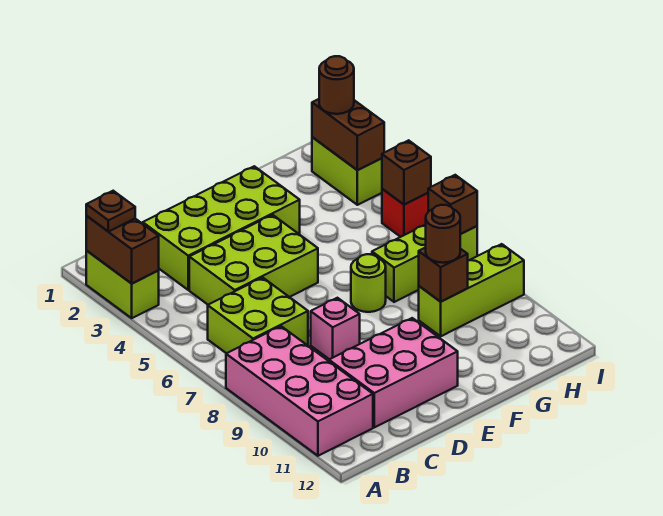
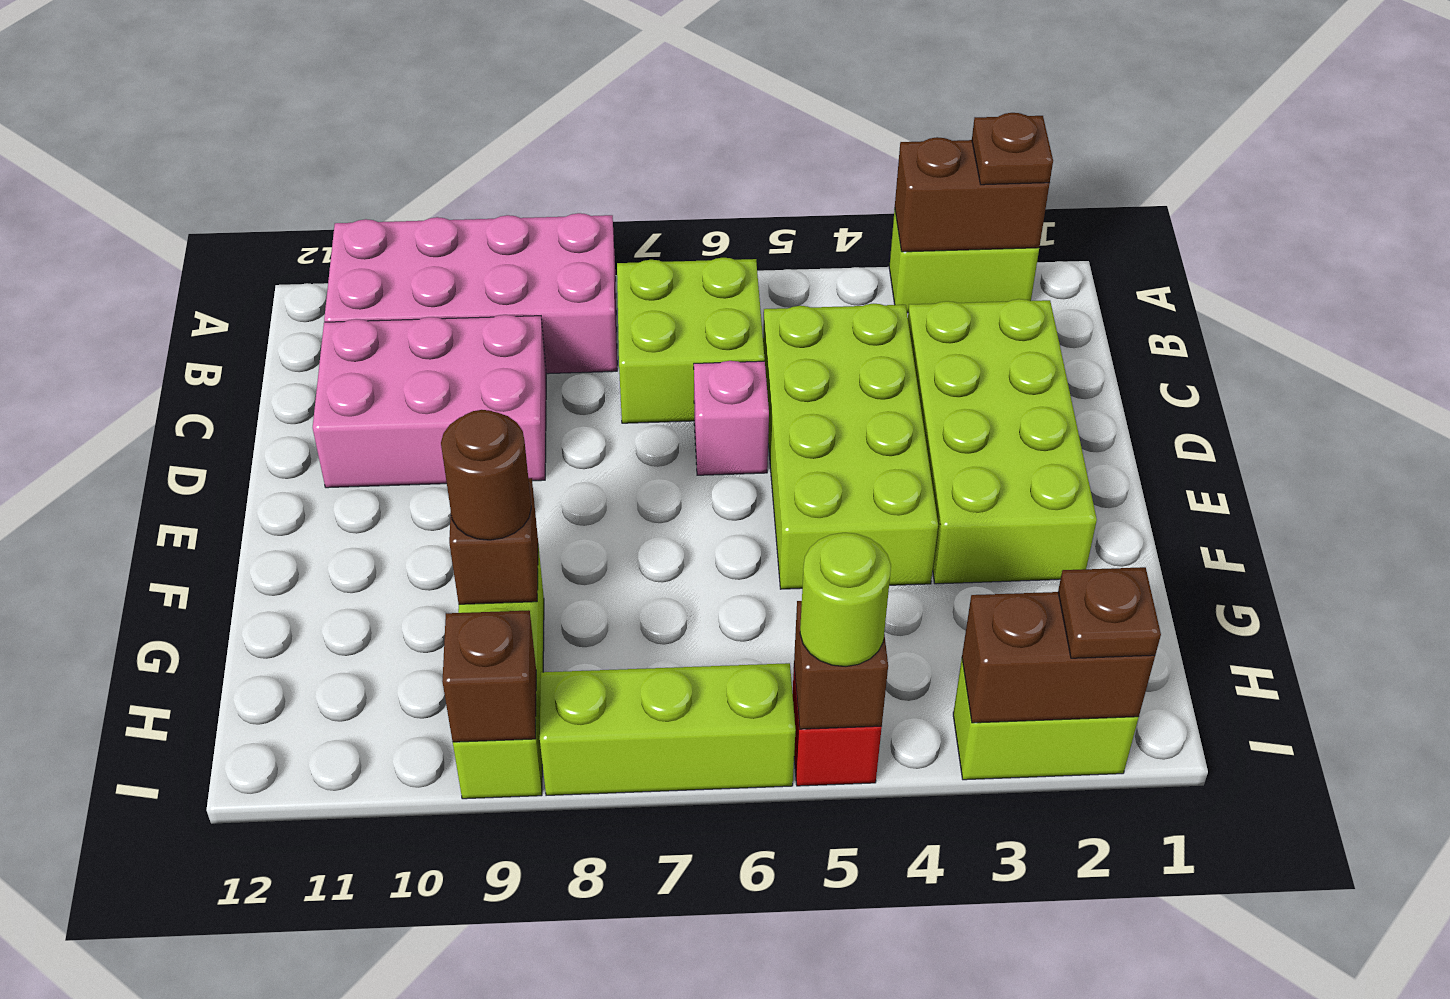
lime brick C4:E5 level 1 -> lime brick C4:F5 level 1
pink brick C10:E11 level 1 -> pink brick C9:D11 level 1
pink brick D8 level 1 -> pink brick D6 level 1
lime round brick F7 level 1 -> lime round brick I5 level 3
lime brick G7:I7 level 1 -> lime brick I6:I8 level 1
brown round brick I2 level 3 -> brown plate I2 level 3
brown brick I7 level 2 -> brown brick I9 level 2

